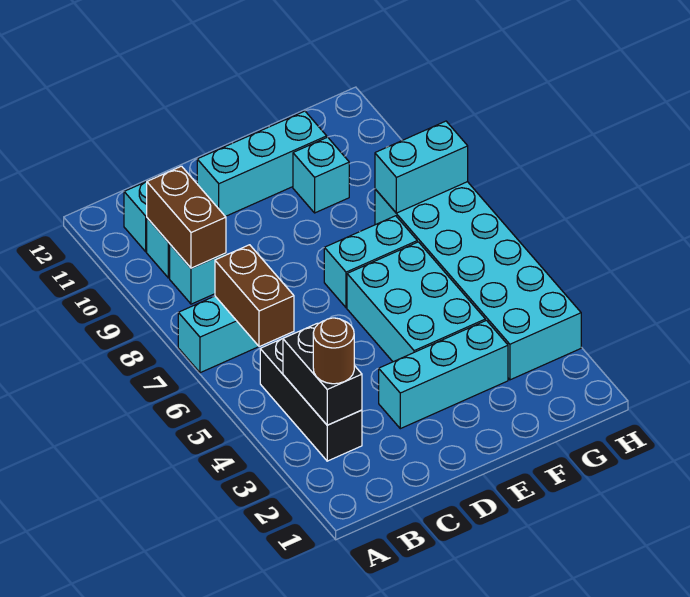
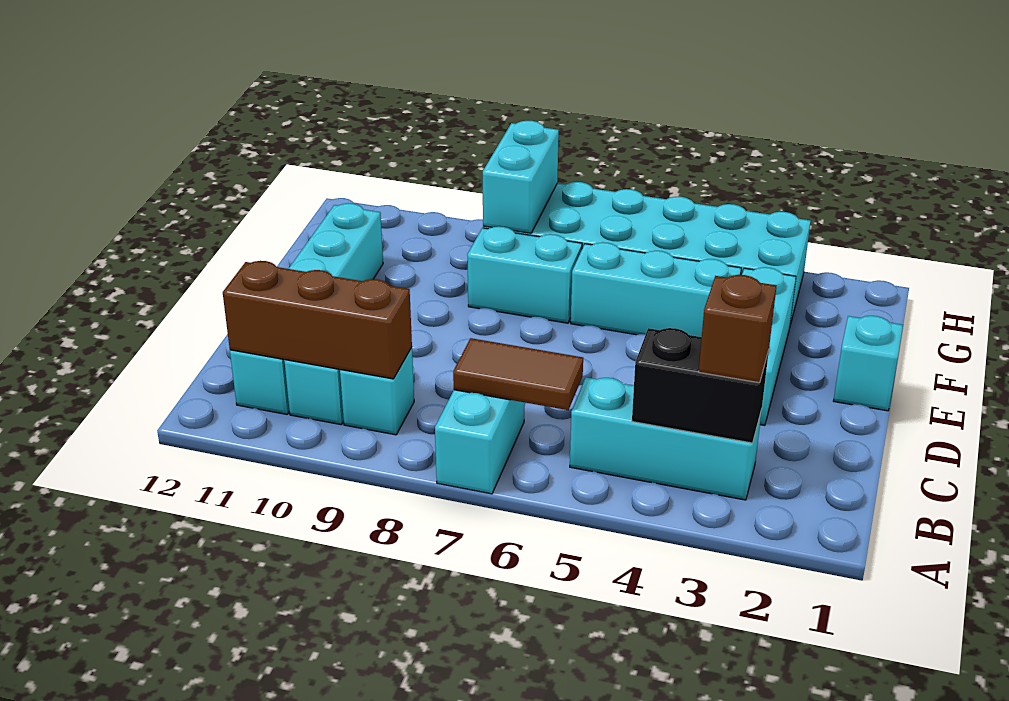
black brick B3:B5 level 1 -> cyan brick B3:B5 level 1
brown round brick B3 level 3 -> brown brick B3 level 3
brown brick B6:B7 level 2 -> brown tile B6:B7 level 2
brown brick B9:B10 level 2 -> brown brick B9:B11 level 2
cyan brick E4:F6 level 1 -> cyan brick F4:F6 level 1
cyan brick E7:F7 level 1 -> cyan brick F7:F8 level 1
cyan brick F10 level 1 -> cyan brick E1 level 1

